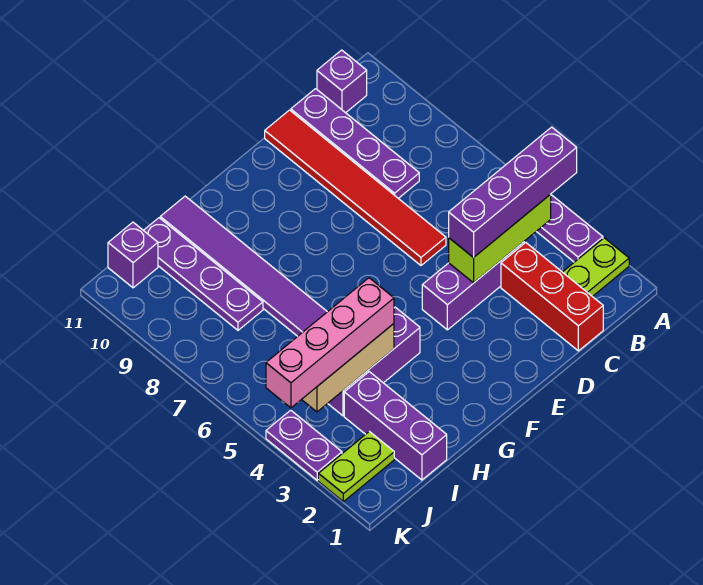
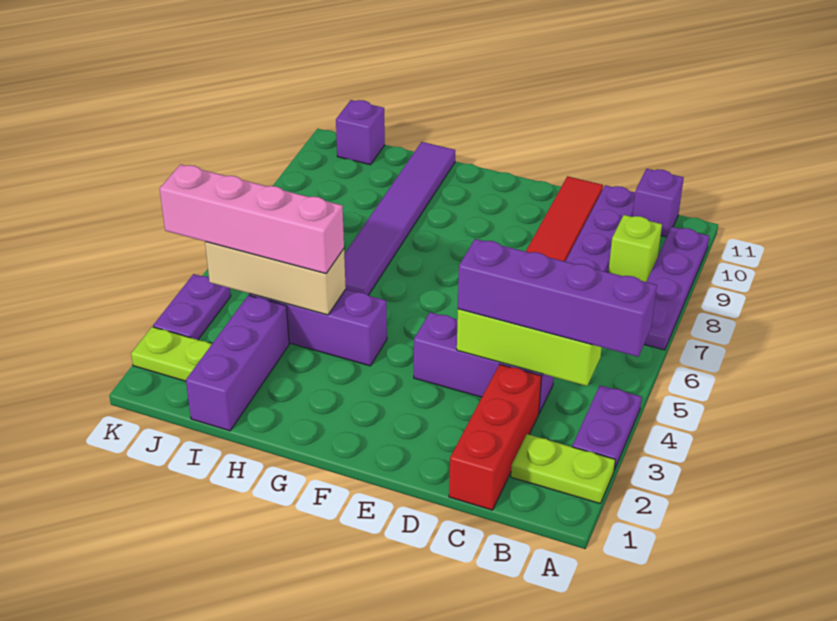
none -> lime brick B9 level 1
purple plate I8:I11 level 1 -> purple plate A7:A10 level 1

